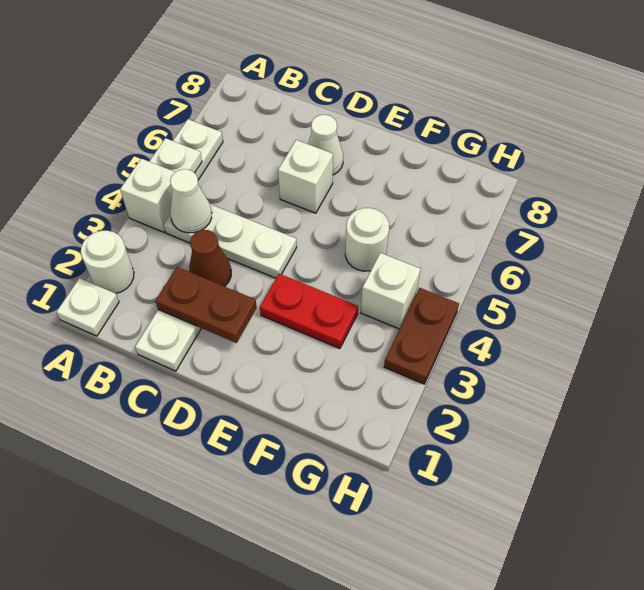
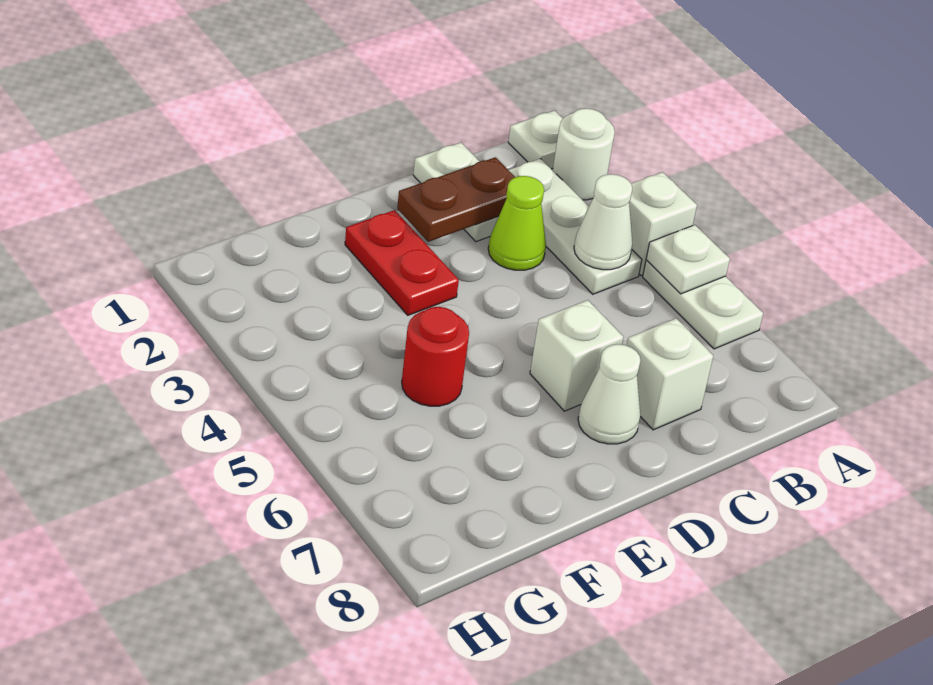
white plate B4:D4 level 1 -> white plate B2:B4 level 1
brown cone C3 level 1 -> lime cone C3 level 1
red plate E3:F3 level 1 -> red plate E2:E3 level 1
white round brick F5 level 1 -> red round brick F5 level 1
white brick G4 level 1 -> white brick C7 level 1
brown plate H3:H4 level 1 -> none

